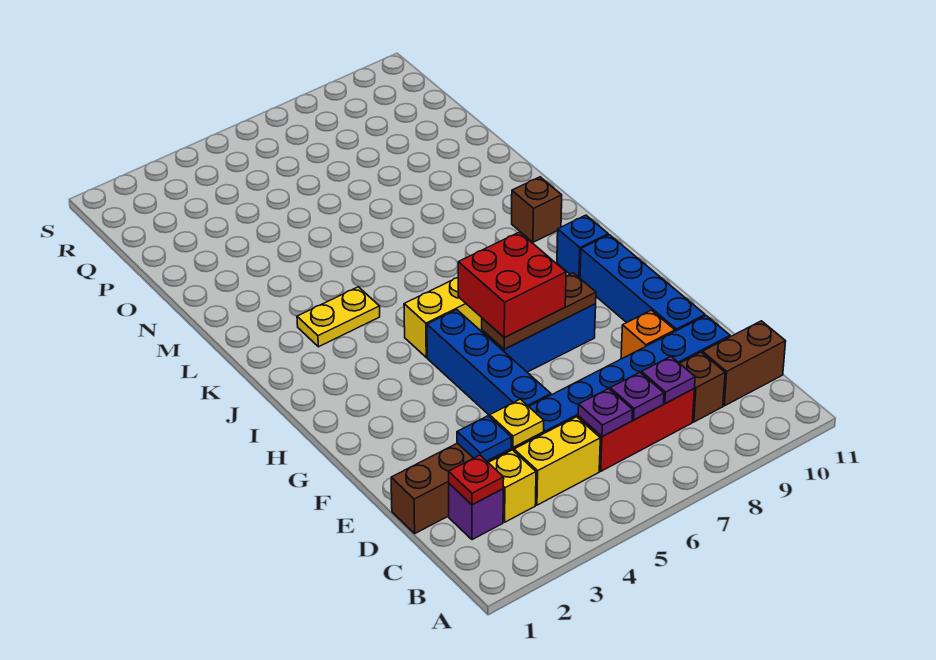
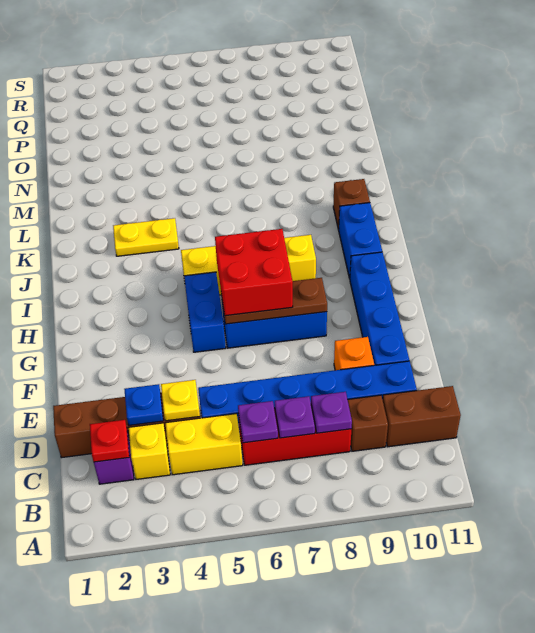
blue brick E5:H5 level 1 -> blue brick G5:H5 level 1
blue brick I10 level 1 -> blue brick I10:J10 level 1

